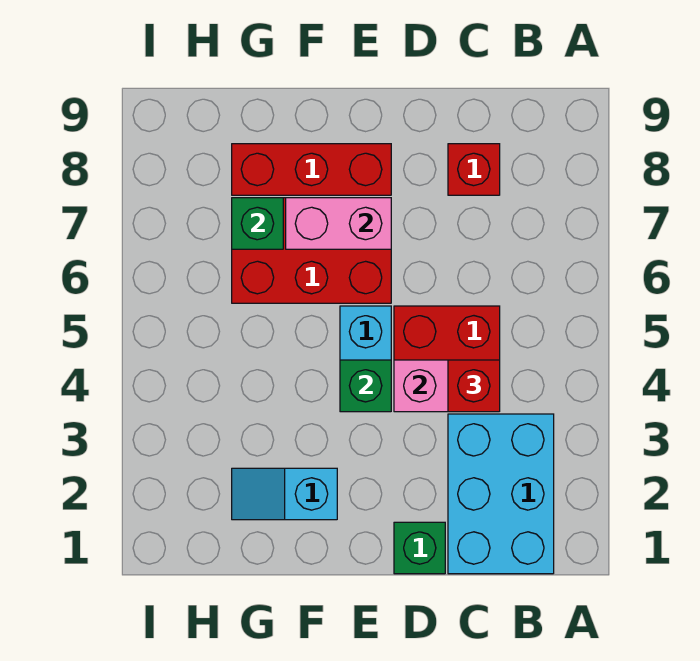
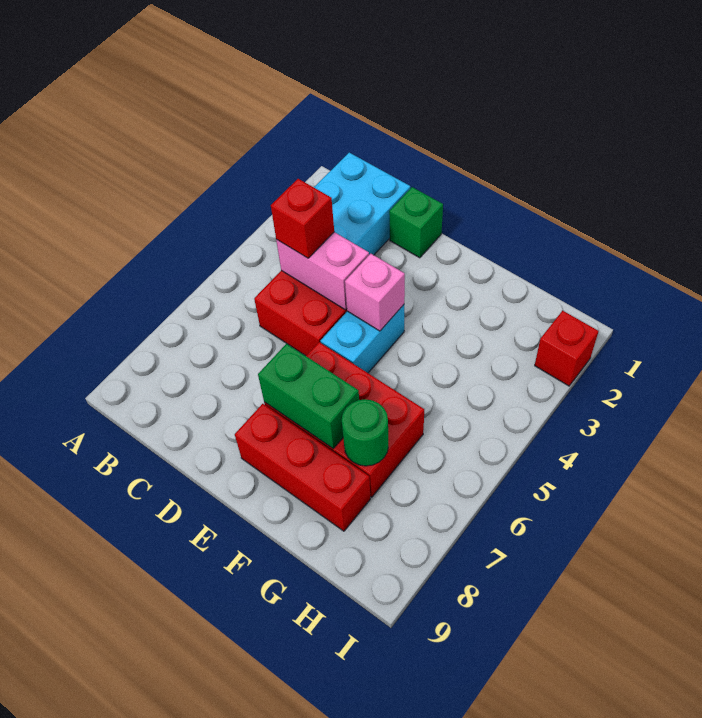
red brick C8 level 1 -> red brick I2 level 1
green brick E4 level 2 -> pink brick E4 level 2
pink brick E7:F7 level 2 -> green brick E7:F7 level 2
cyan slope F2:G2 level 1 top F -> none
green brick G7 level 2 -> green round brick G7 level 2

